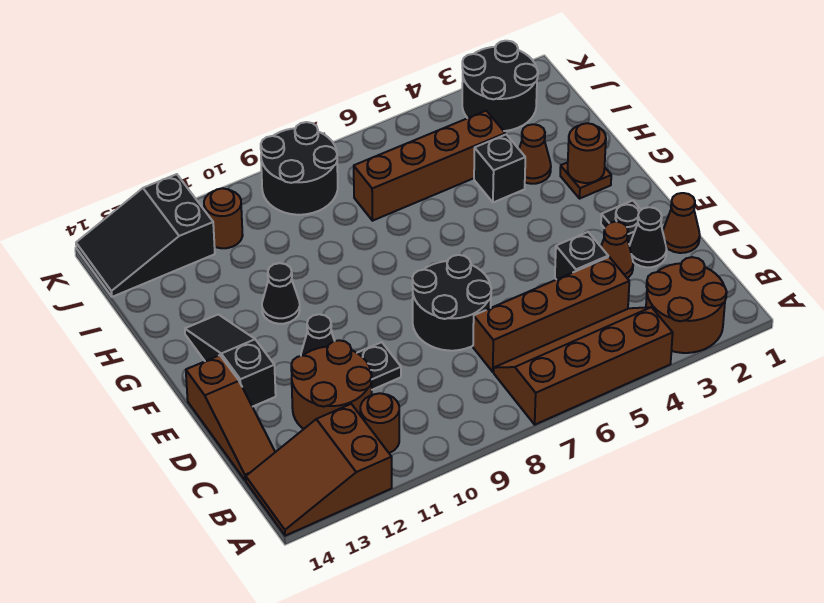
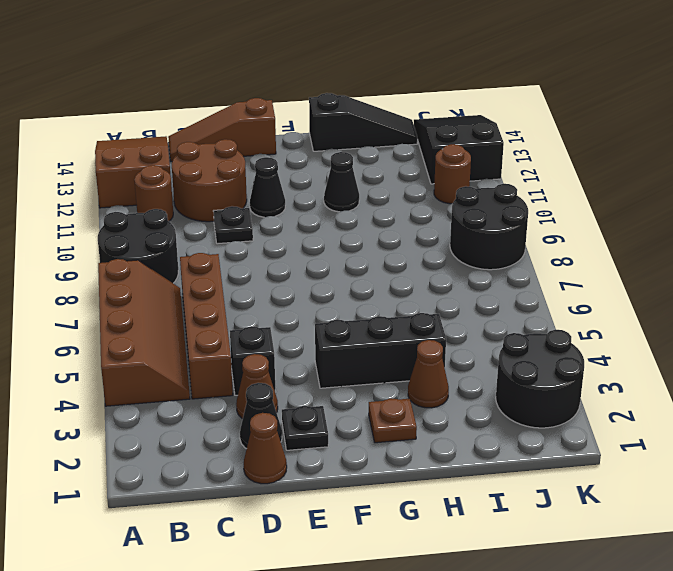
brown round brick A2:B3 level 1 -> none
black round brick D7:E8 level 1 -> black round brick A8:B9 level 1
black slope E13:G13 level 1 top E -> black slope G14:I14 level 1 top G
brown round brick G2 level 2 -> none
black brick H4 level 1 -> black brick F4:H4 level 1
brown brick I4:I7 level 1 -> none

